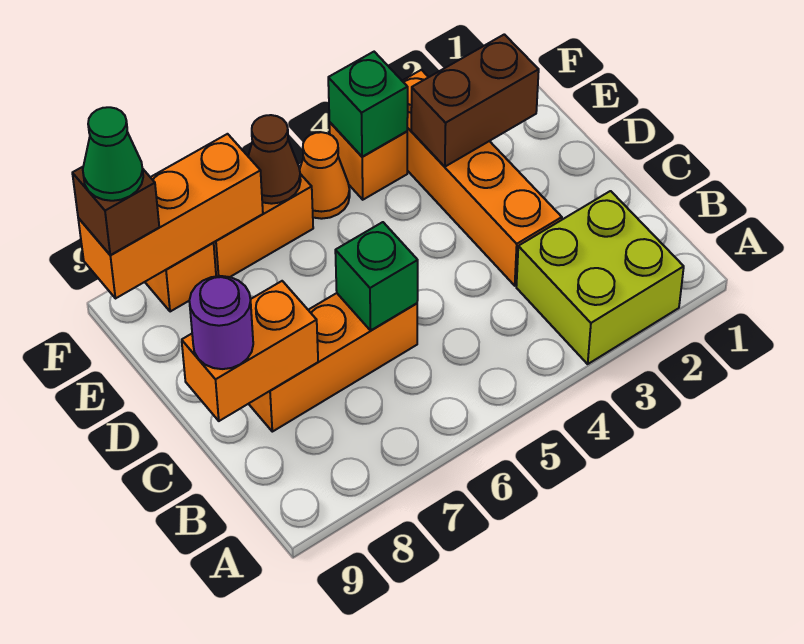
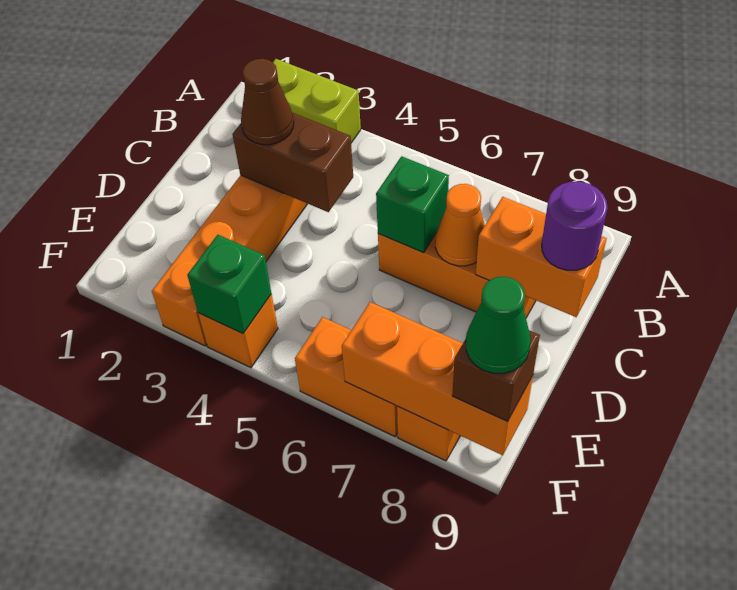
lime brick A2:B3 level 1 -> lime brick A2:A3 level 1
brown brick E2:E3 level 2 -> brown brick C3:C4 level 2
orange cone F5 level 1 -> orange cone C7 level 2
brown cone F6 level 2 -> brown cone C3 level 3

